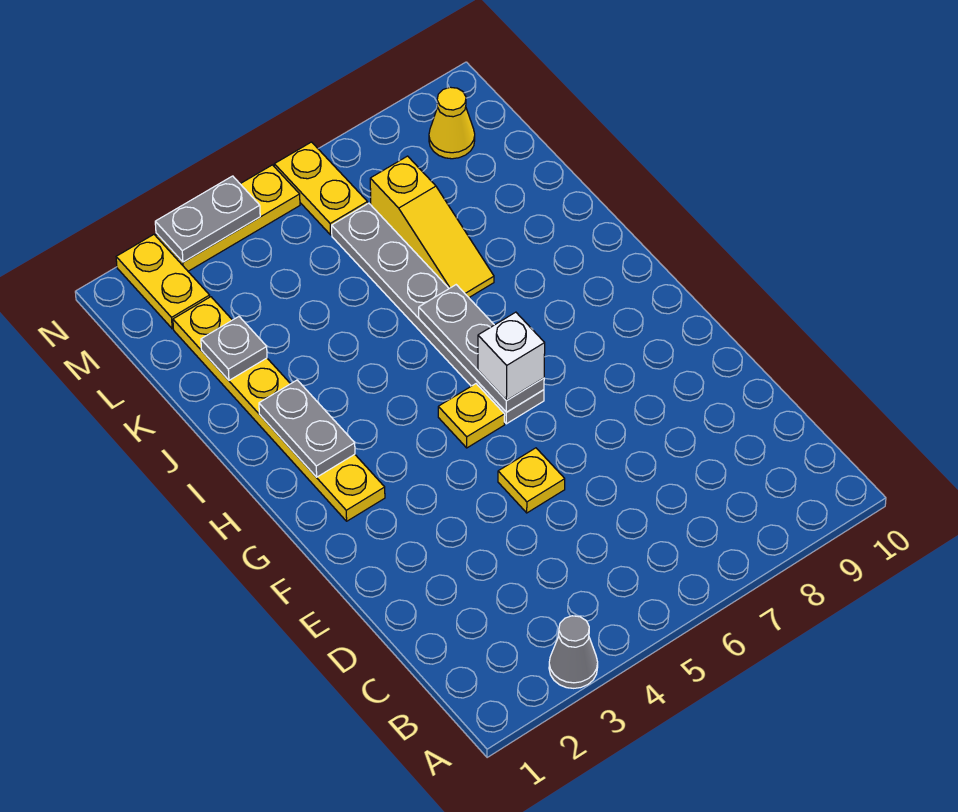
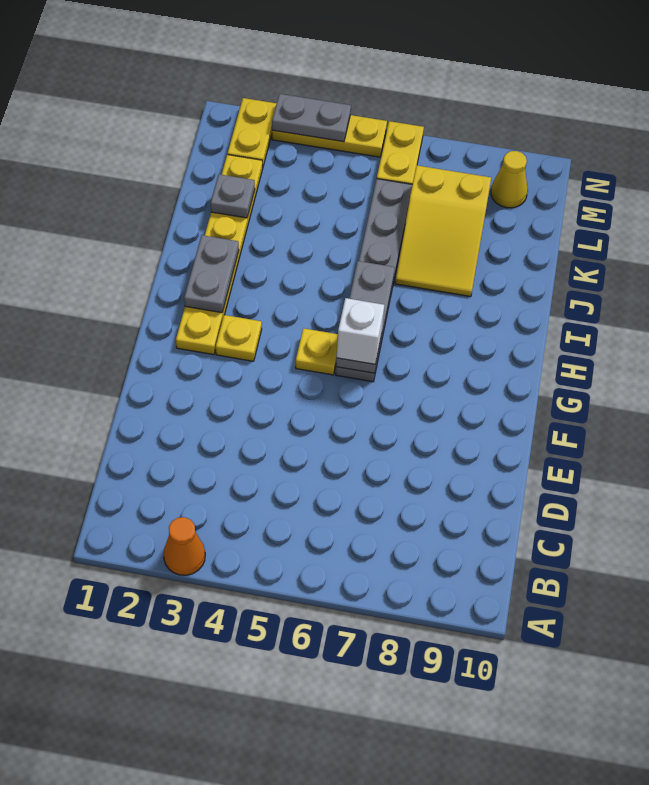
grey cone A3 level 1 -> orange cone A3 level 1
yellow plate E5 level 1 -> yellow plate G3 level 1
yellow slope J7:L7 level 1 top L -> yellow slope J7:L8 level 1 top L

